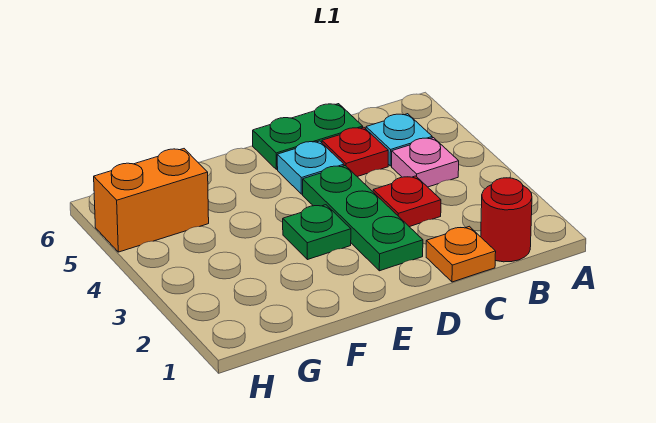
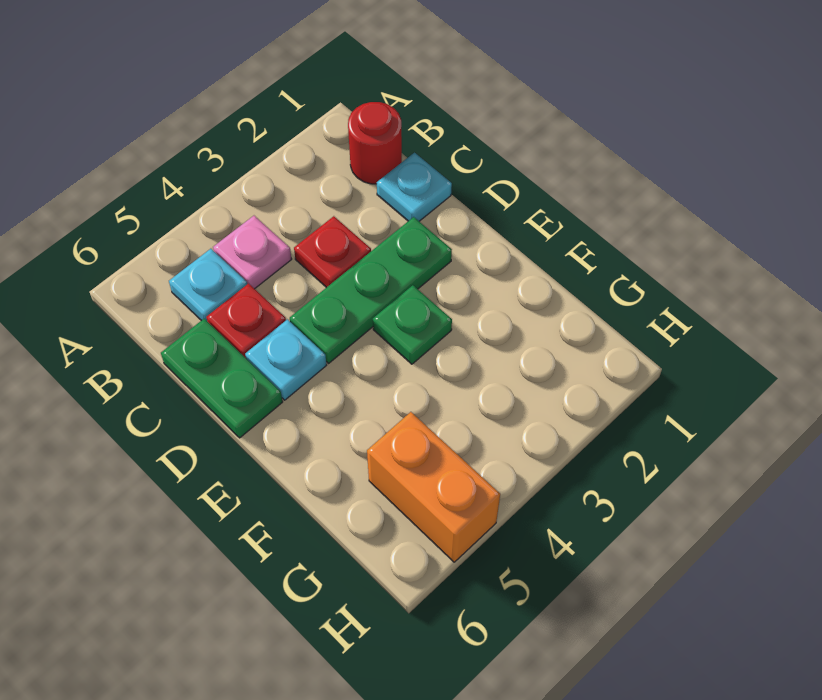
orange plate C1 level 1 -> cyan plate C1 level 1

